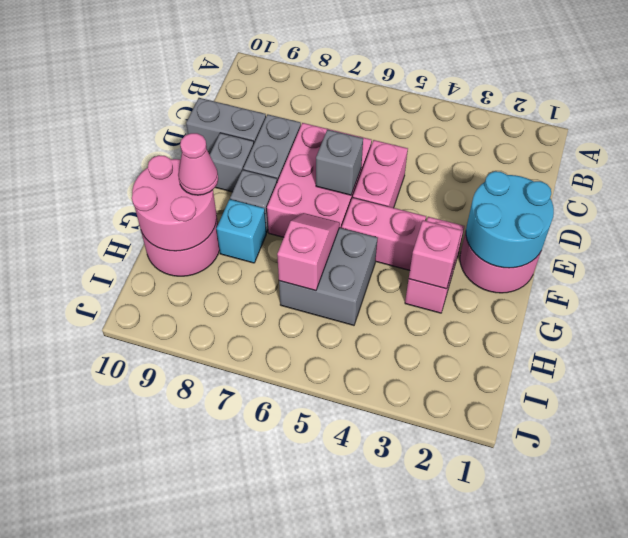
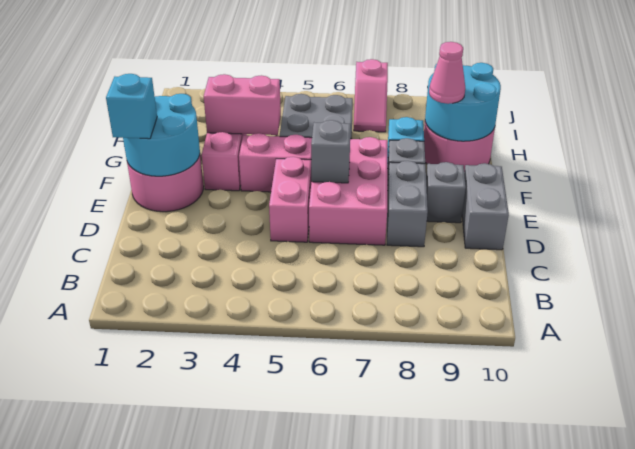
grey brick D9:D10 level 1 -> grey brick D10:E10 level 1
none -> cyan brick E1 level 3
pink brick G3 level 2 -> pink brick G3:G4 level 2
pink slope G6:H6 level 2 top H -> pink slope I7:J7 level 1 top J
pink round brick G9:H10 level 2 -> cyan round brick G9:H10 level 2

